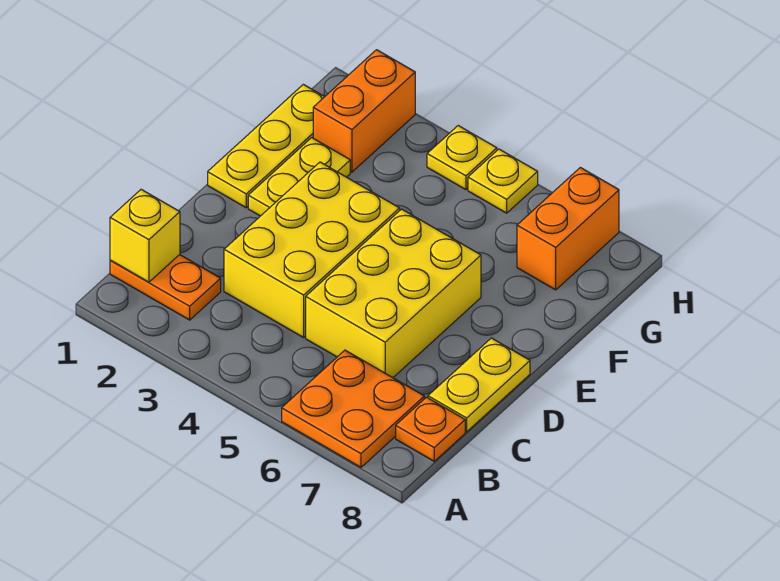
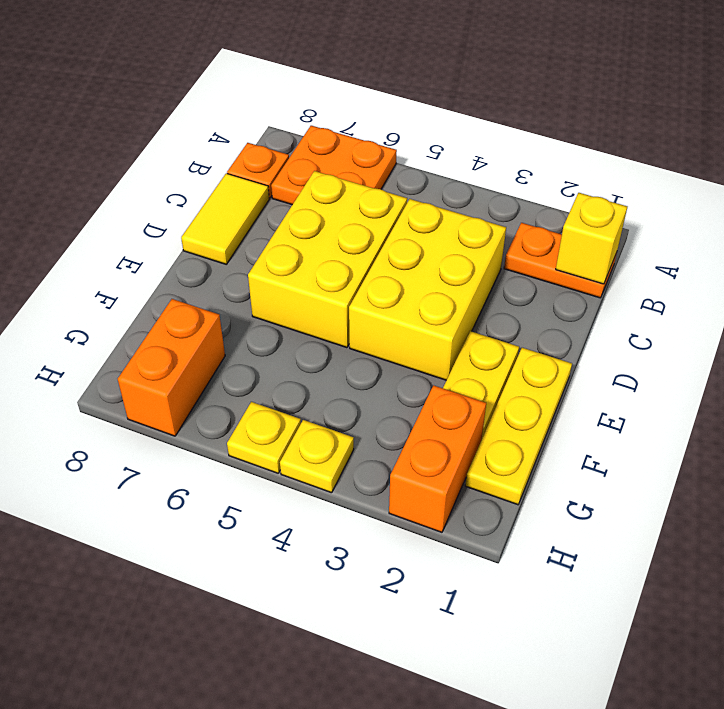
yellow plate C8:D8 level 1 -> yellow tile C8:D8 level 1

